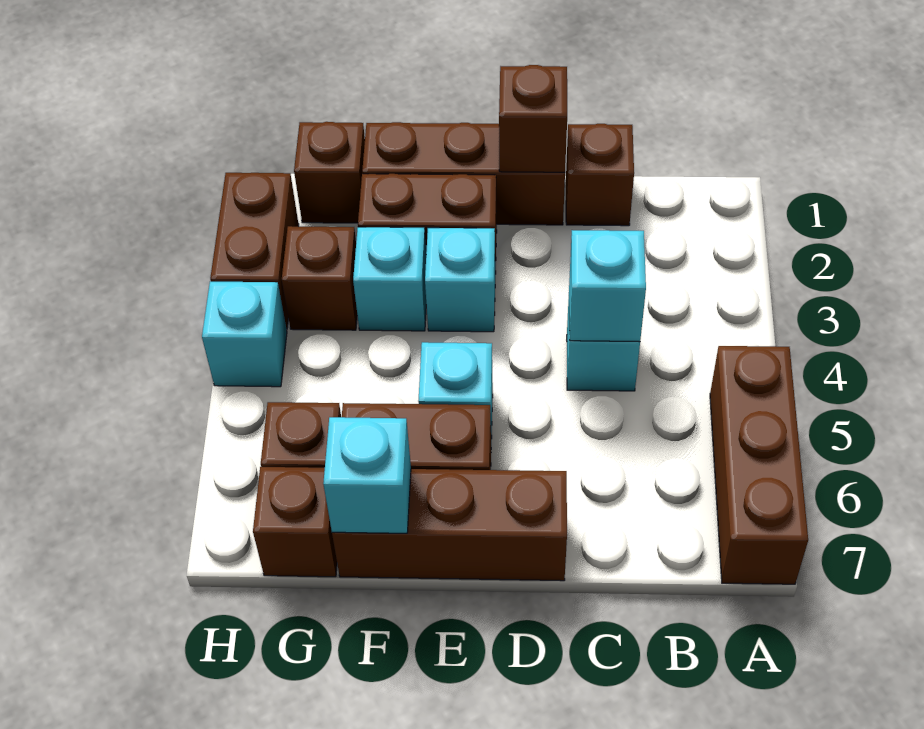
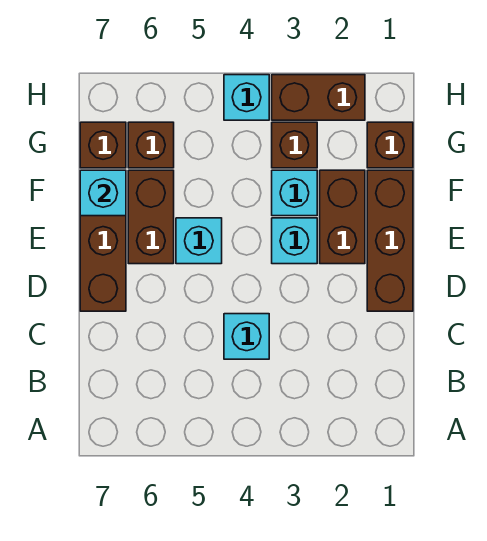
brown brick A5:A7 level 1 -> none
brown brick C1 level 1 -> none
cyan brick C4 level 2 -> none
brown brick D1 level 2 -> none

